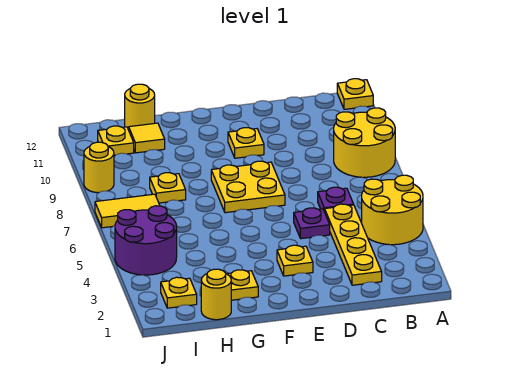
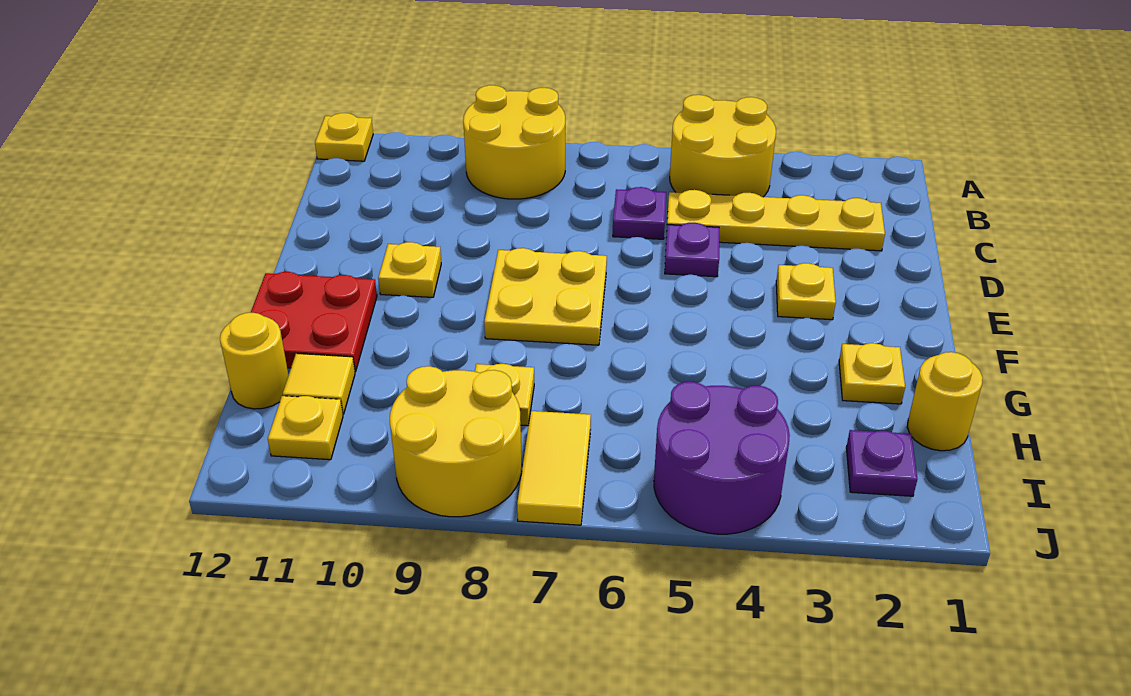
none -> red plate F11:G12 level 1
yellow plate I2 level 1 -> purple plate I2 level 1
yellow round brick J9 level 1 -> yellow round brick I8:J9 level 1

